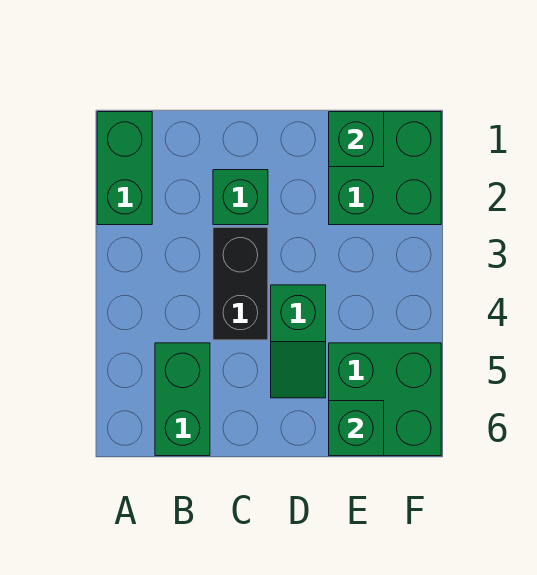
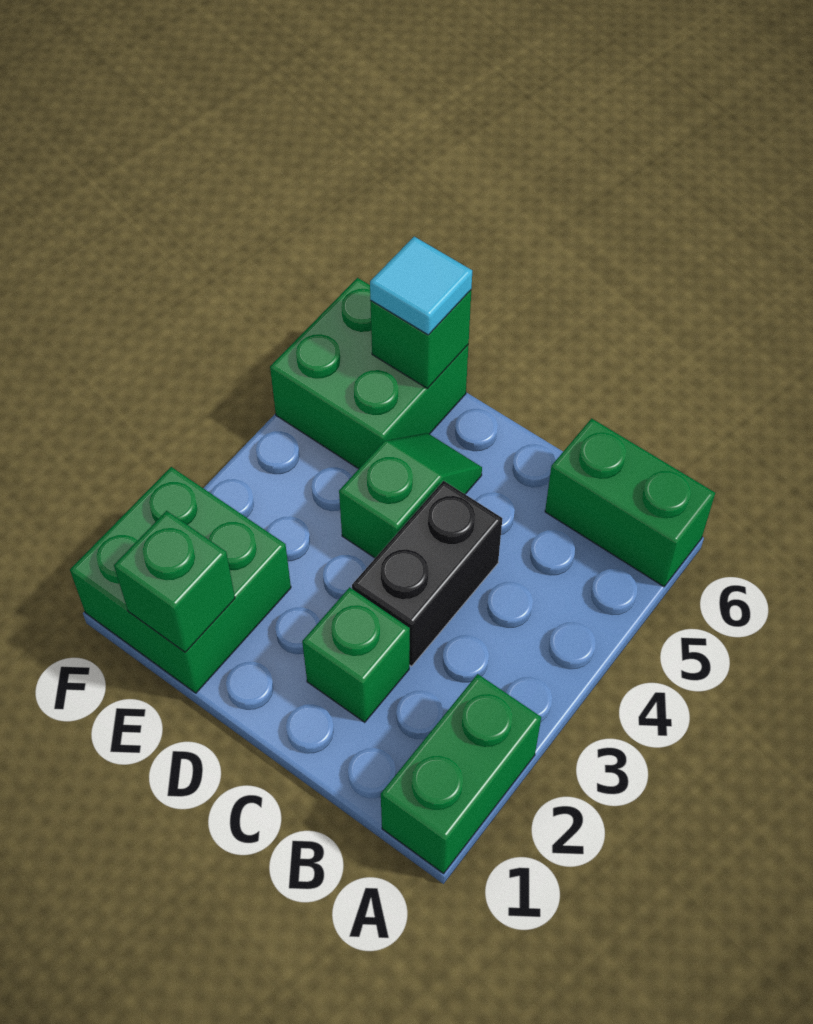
green brick B5:B6 level 1 -> green brick A6:B6 level 1
none -> cyan tile E6 level 3

